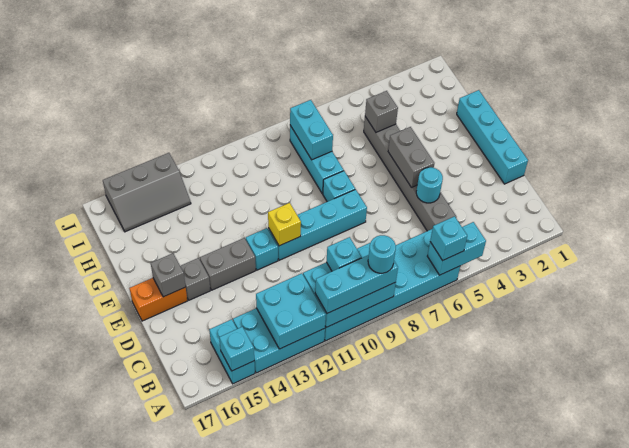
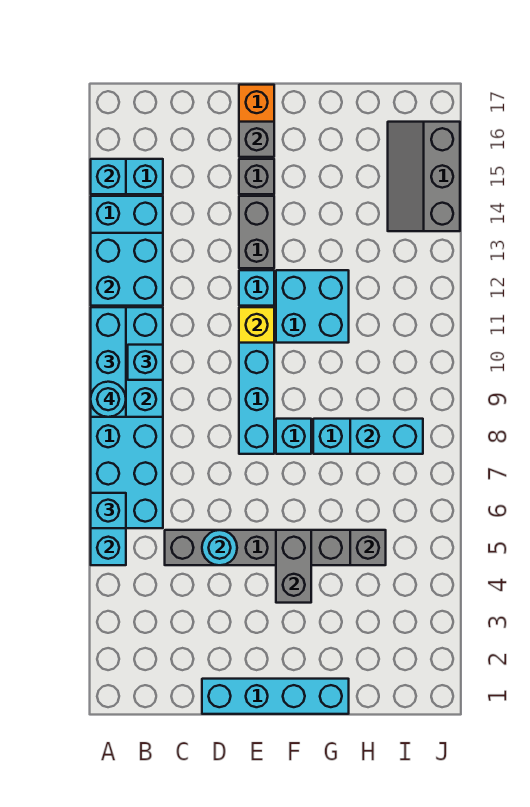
grey brick E5:F5 level 2 -> grey brick F4:F5 level 2
none -> cyan brick F11:G12 level 1

